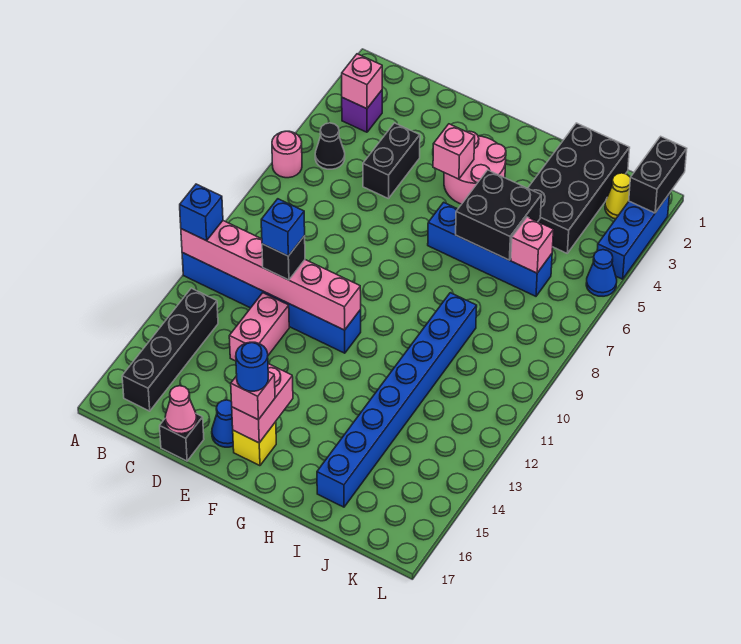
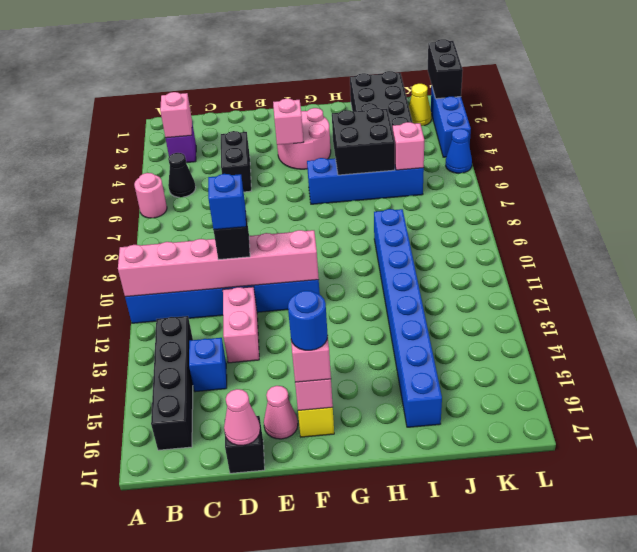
blue brick A11 level 3 -> blue brick C14 level 1
blue cone E16 level 1 -> pink cone E16 level 1

